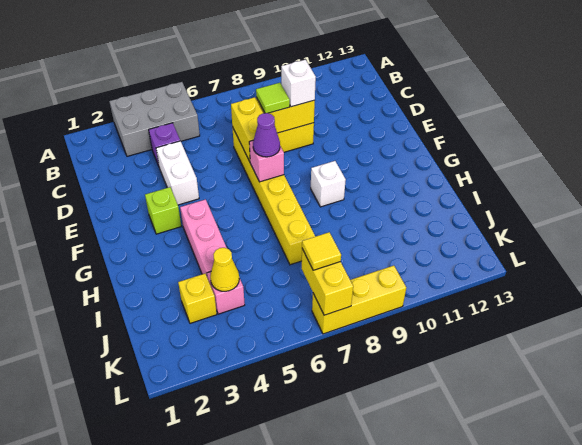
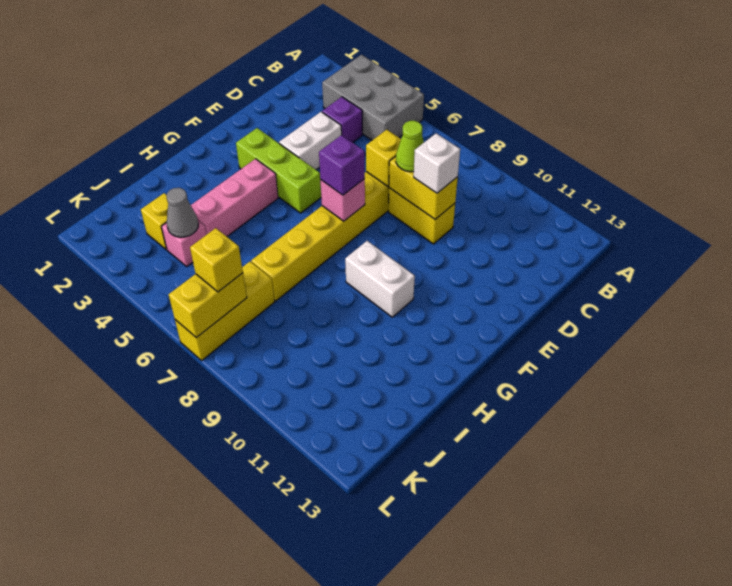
yellow brick D7:E7 level 2 -> yellow brick D7 level 2
lime tile D8 level 3 -> lime cone D8 level 3
lime brick F3 level 1 -> lime brick F3:F5 level 1
purple cone F7 level 3 -> purple brick F7 level 3
white brick G9 level 1 -> white brick G9:G10 level 1
yellow cone J4 level 2 -> grey cone J4 level 2
yellow tile K7 level 3 -> yellow brick K7 level 3
yellow brick L7:L9 level 1 -> yellow brick J7:L7 level 1

